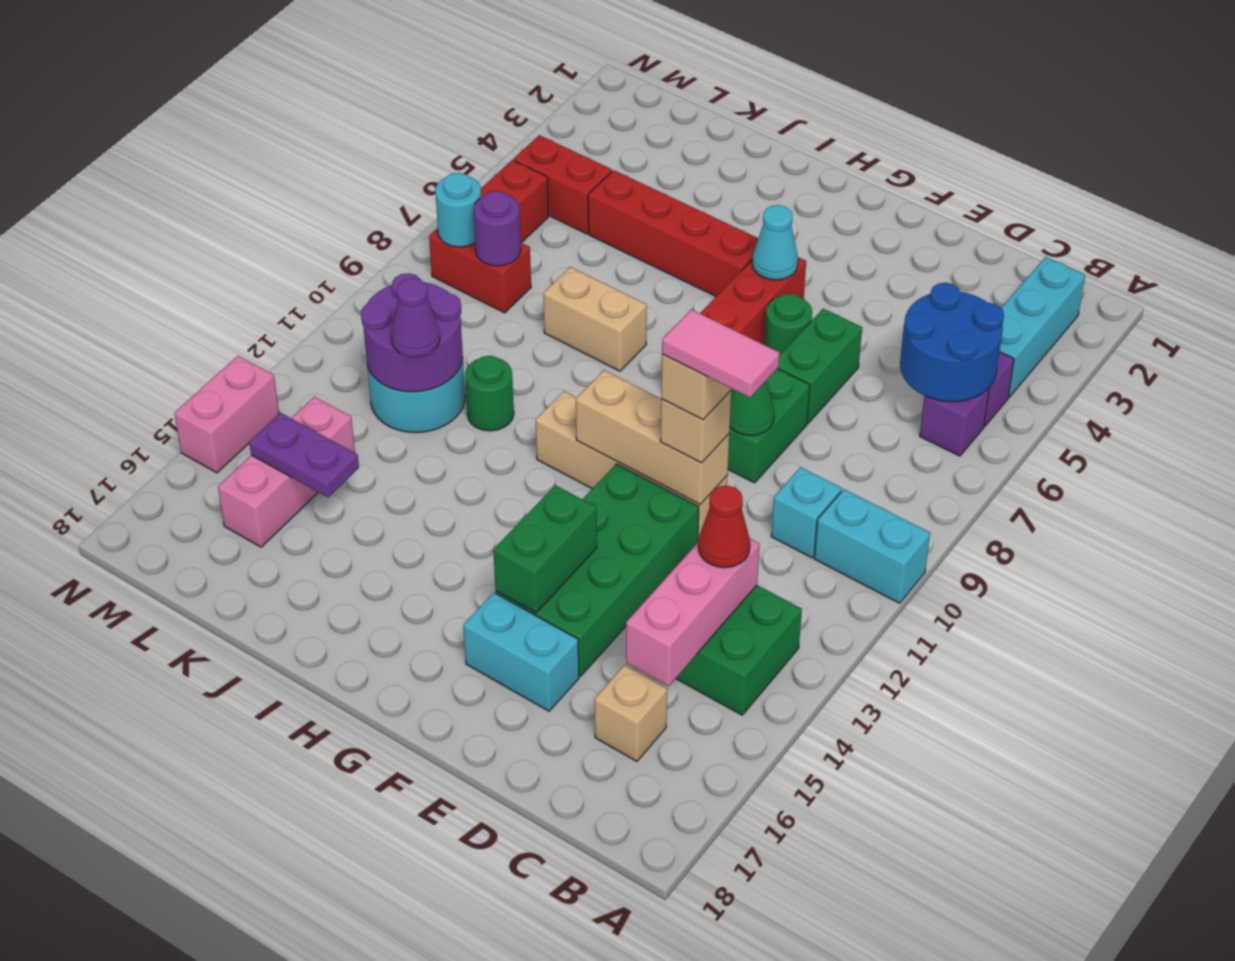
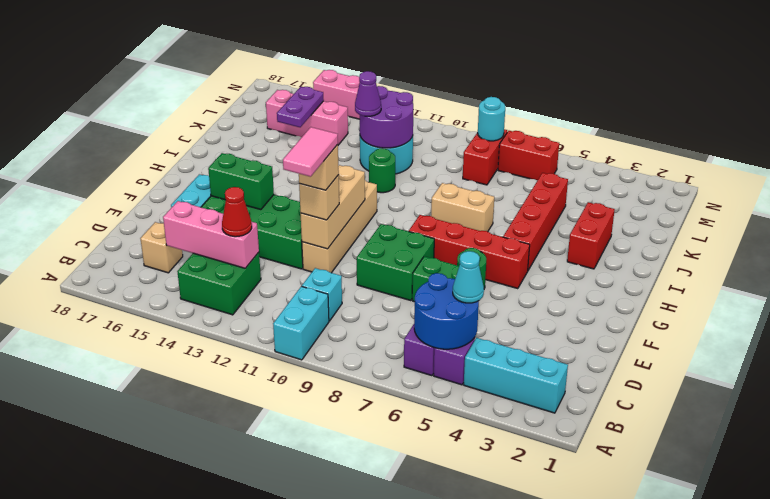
green cone E9 level 2 -> none
cyan cone G5 level 2 -> cyan cone C5 level 3
tan brick I8:J8 level 1 -> tan brick I7:I8 level 1
red brick L5:M5 level 1 -> red brick I3:J3 level 1
purple round brick L8 level 2 -> none

